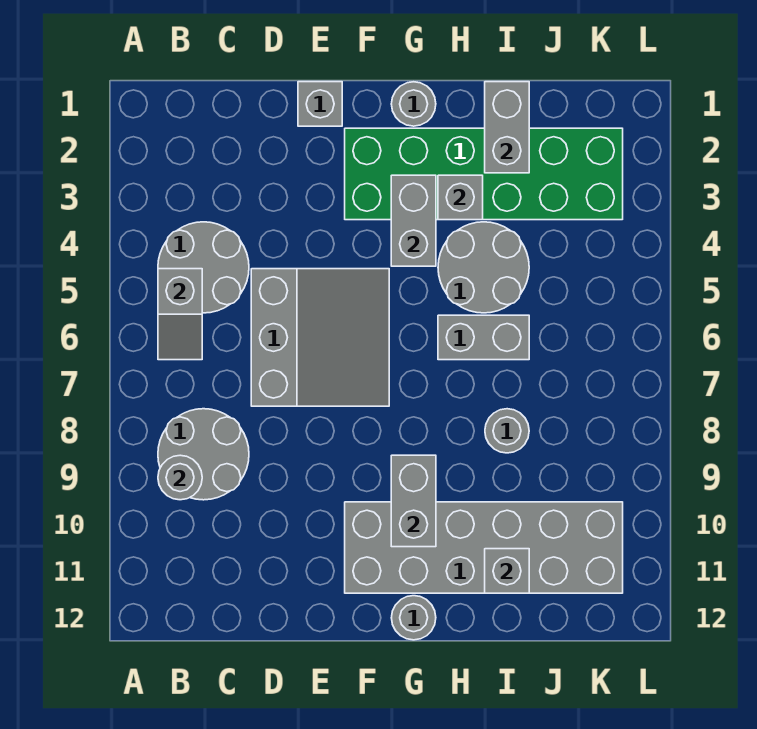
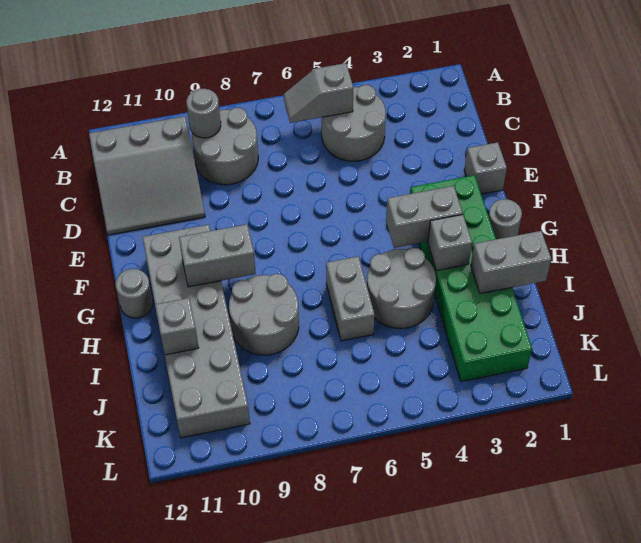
grey slope D5:F7 level 1 top D -> grey slope B10:D12 level 1 top B
grey round brick I8 level 1 -> grey round brick H8:I9 level 1

